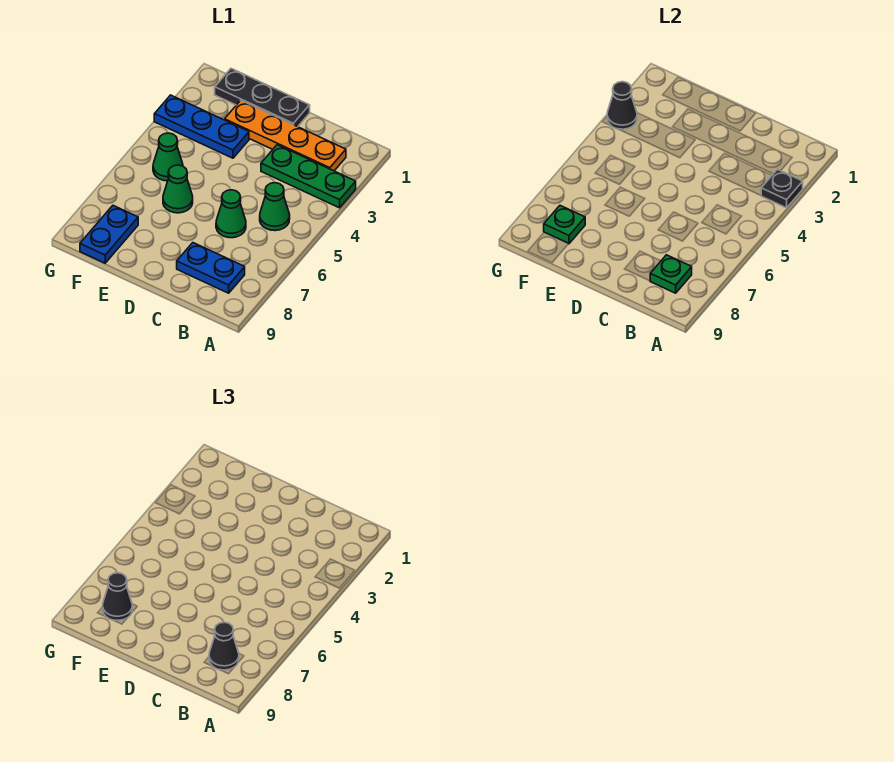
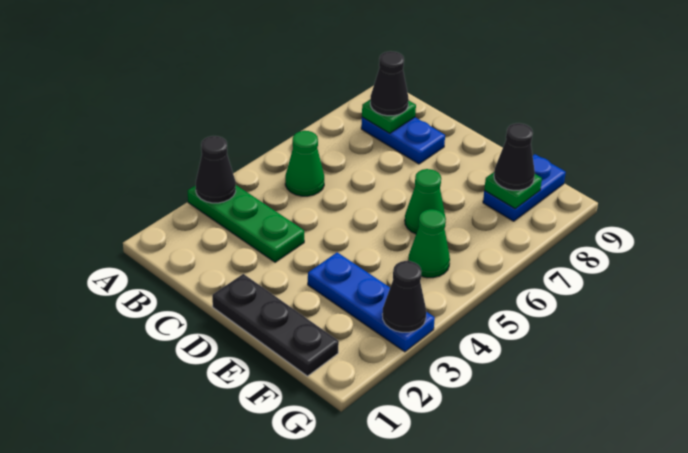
black plate A3 level 2 -> black cone A3 level 2
orange plate B2:E2 level 1 -> none
green cone C6 level 1 -> none

